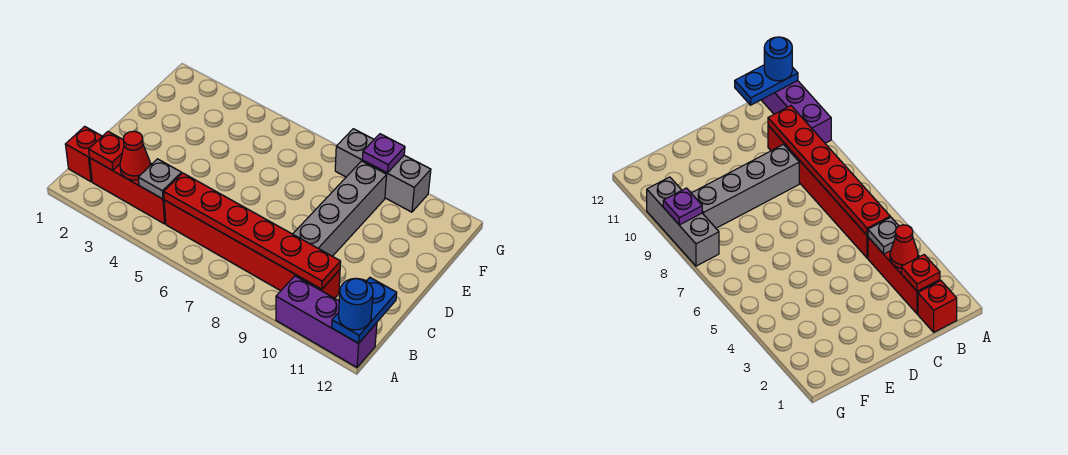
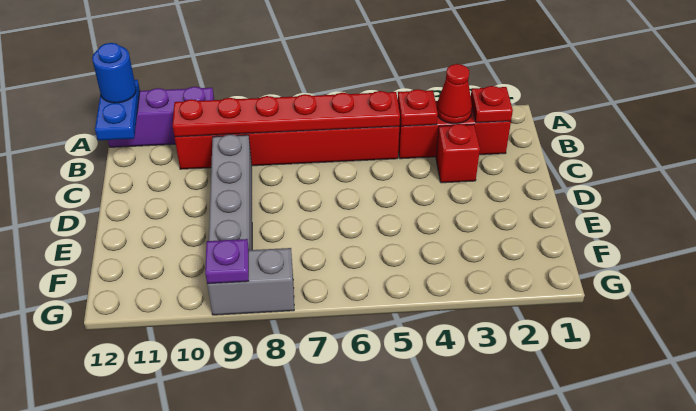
red brick B1 level 1 -> red brick C3 level 1
grey plate B4 level 2 -> red plate B4 level 2
grey brick G8:G10 level 1 -> grey brick G8:G9 level 1

